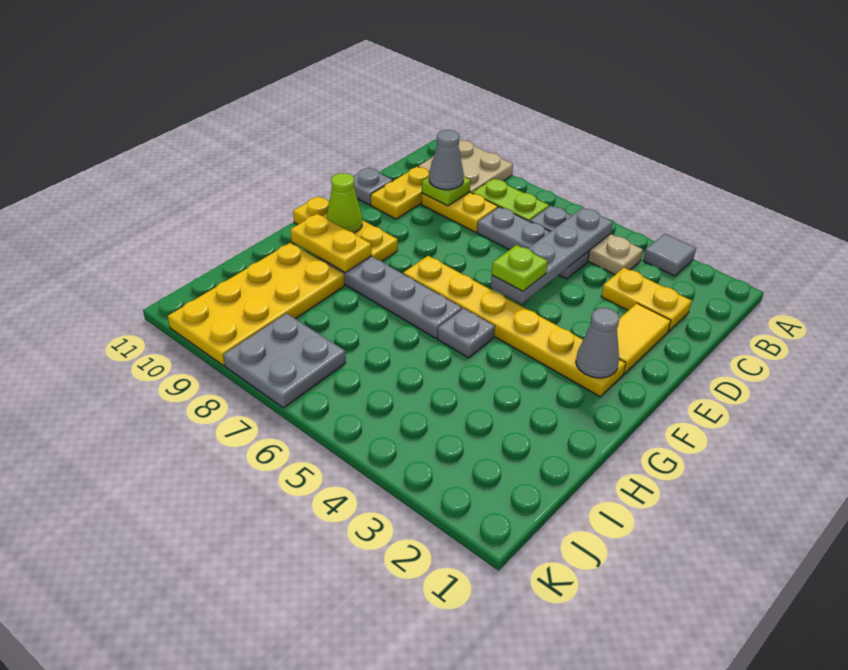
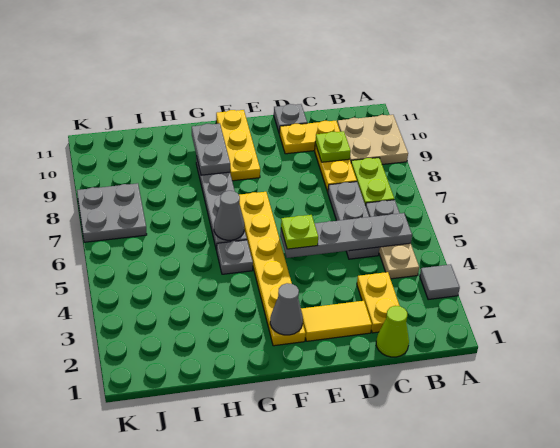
grey cone C9 level 3 -> grey cone G6 level 2
lime cone F10 level 2 -> lime cone C1 level 1
yellow plate G9:G10 level 2 -> grey plate G9:G10 level 2
yellow plate H9:K10 level 1 -> none

